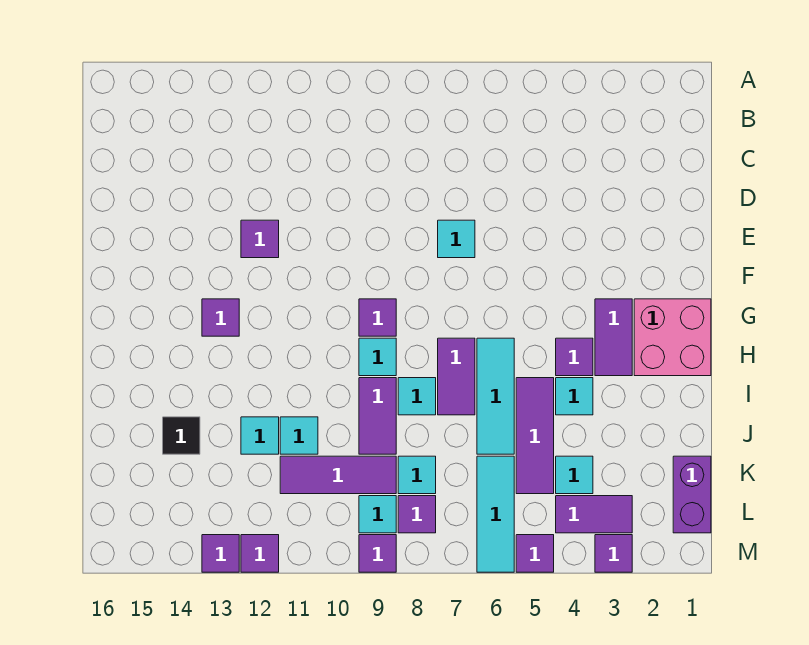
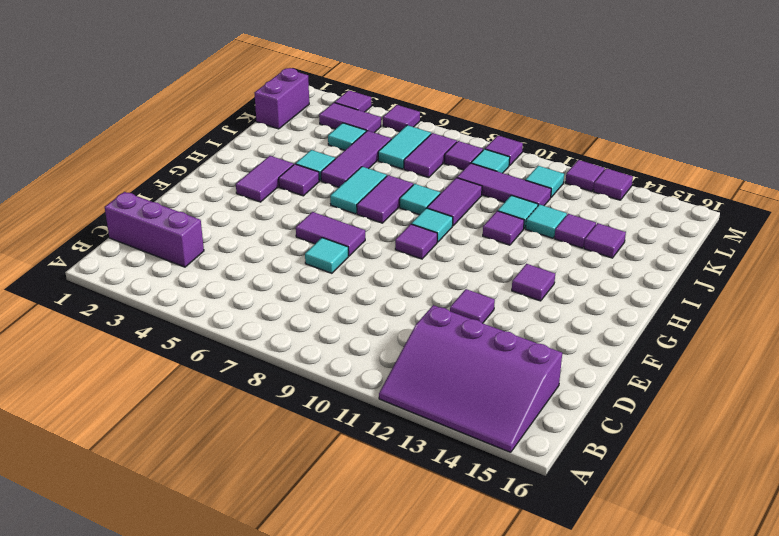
none -> purple slope A12:C15 level 1 top C
none -> purple brick C1:C3 level 1
none -> purple tile F6:F7 level 1
pink brick G1:H2 level 1 -> none
cyan tile H6:J6 level 1 -> cyan tile H6:I6 level 1
none -> purple tile I11 level 1
none -> purple tile J13 level 1
black tile J14 level 1 -> purple tile J14 level 1
cyan tile K6:M6 level 1 -> cyan tile K6:L6 level 1
none -> purple tile K7:L7 level 1
cyan tile K8 level 1 -> cyan tile L11 level 1

